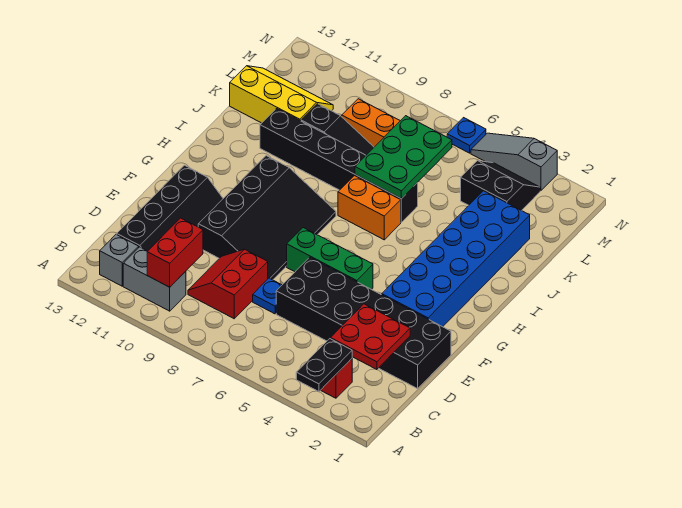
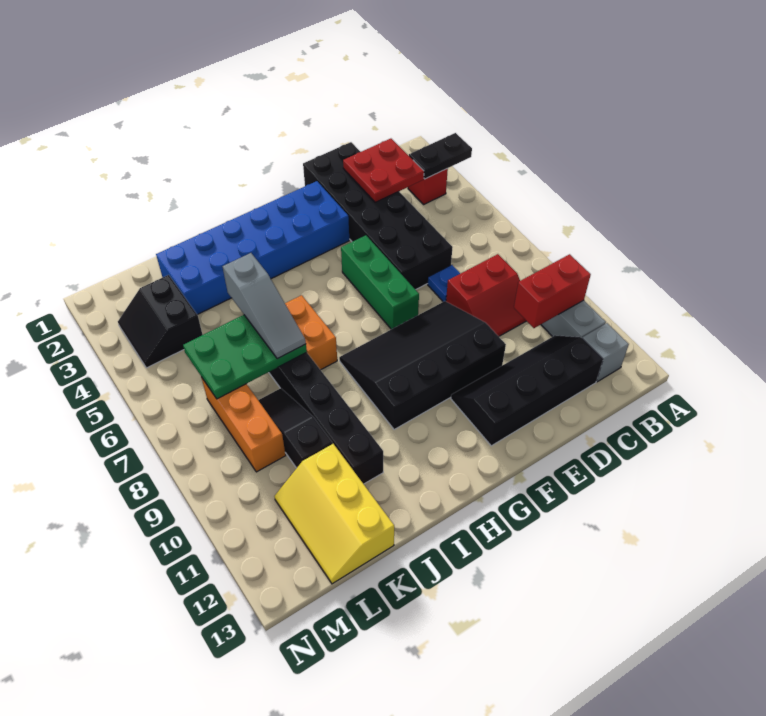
grey slope N3:N5 level 1 top 3 -> grey slope J5:J7 level 3 top 5
blue plate N6 level 1 -> none

